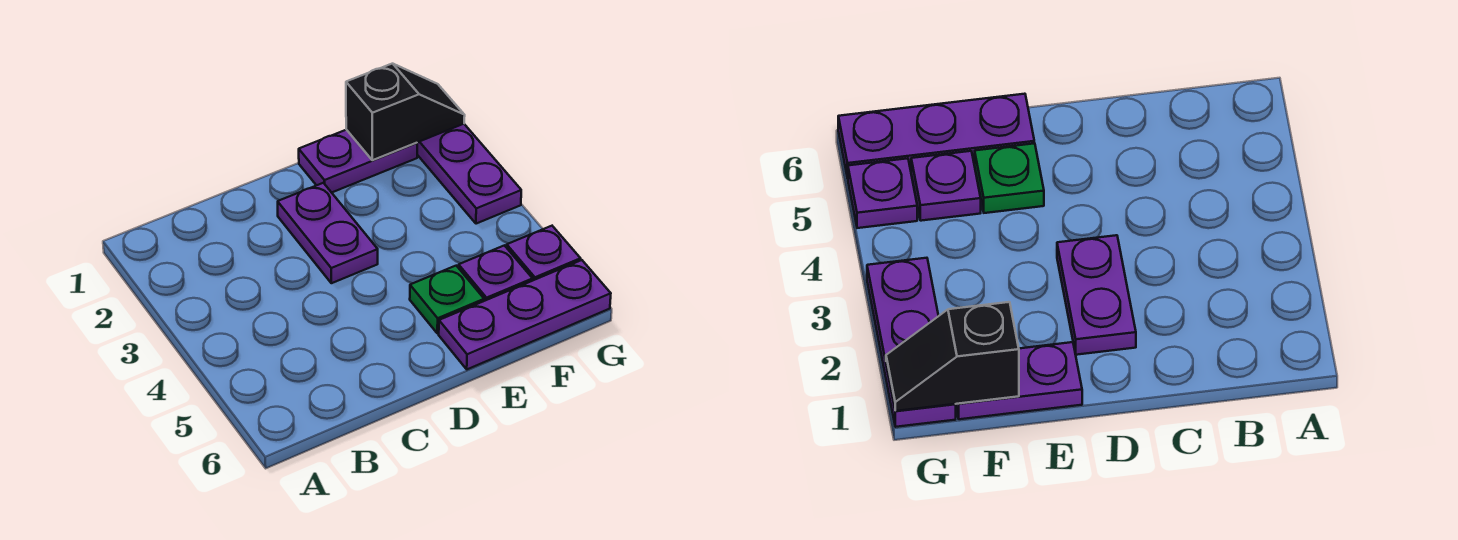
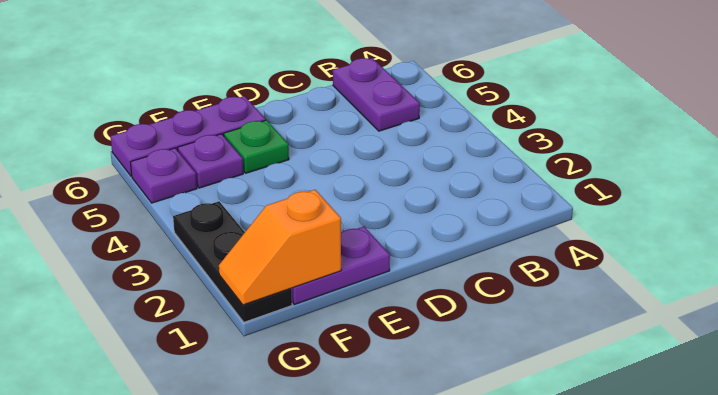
purple plate D2:D3 level 1 -> purple plate B5:B6 level 1
black slope F1:G1 level 2 top F -> orange slope F1:G1 level 2 top F
purple plate G1:G3 level 1 -> black plate G1:G3 level 1

